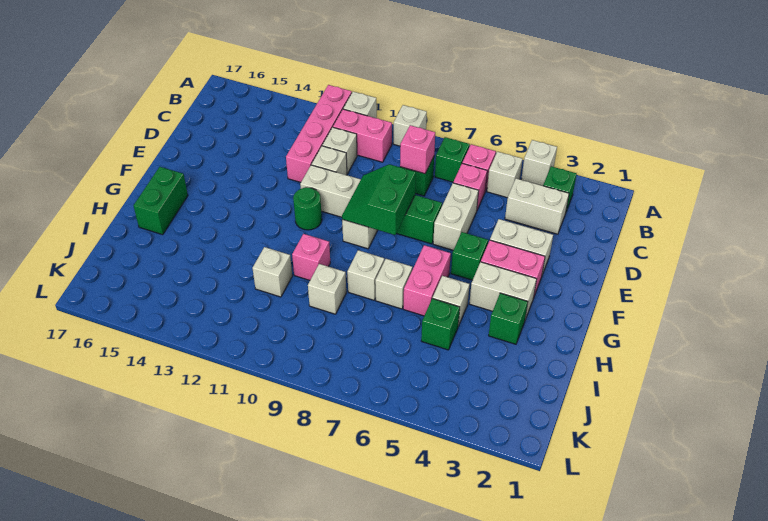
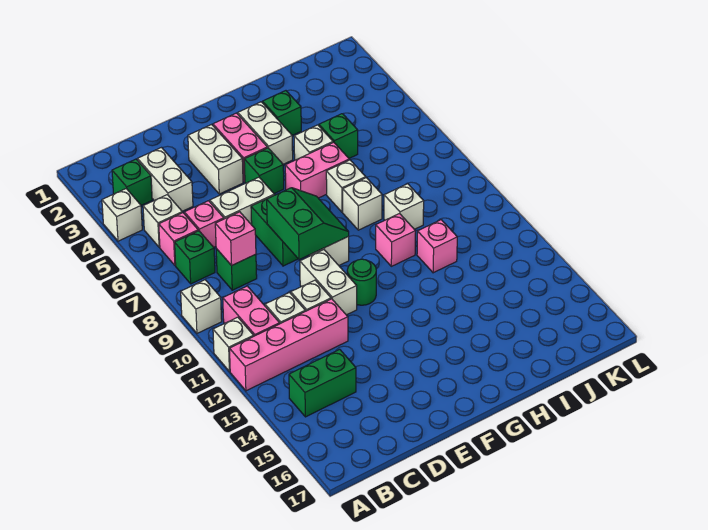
green slope E8:F9 level 2 top 8 -> green slope E8:F9 level 2 top E
green brick G16:H16 level 1 -> green brick B14:C14 level 1
white brick I11 level 1 -> pink brick I11 level 1

